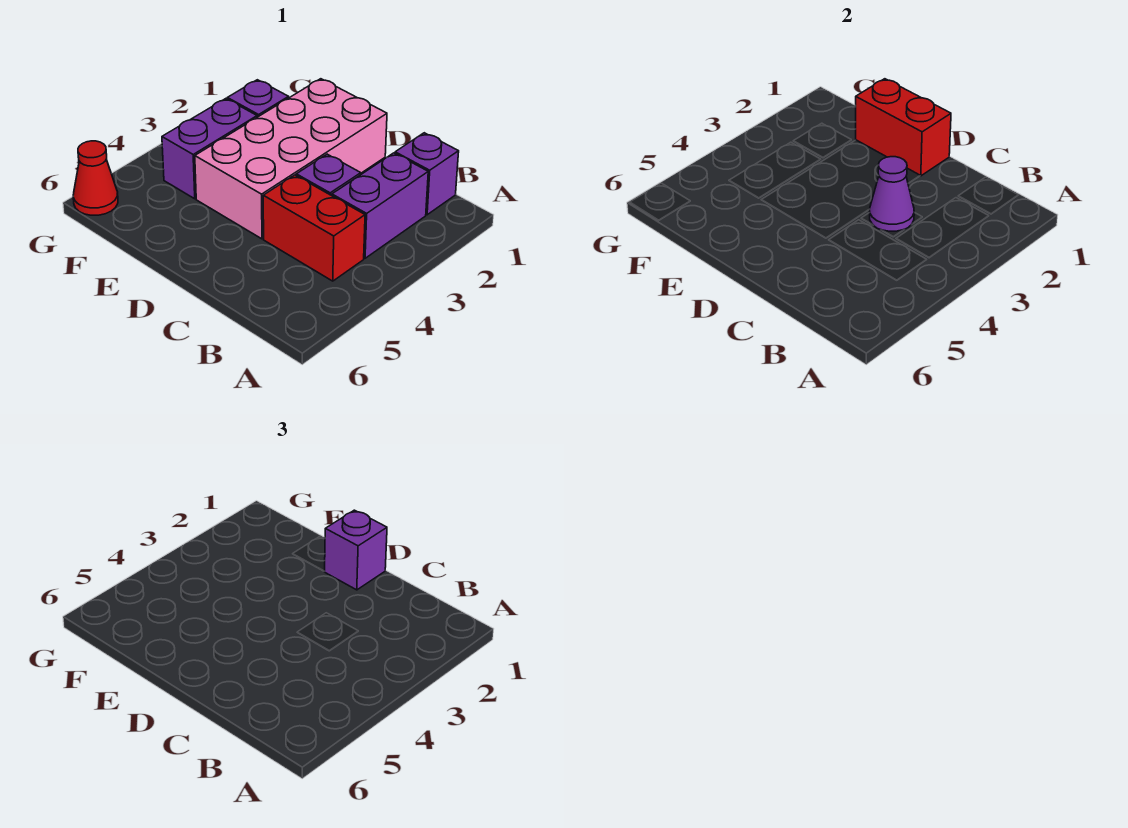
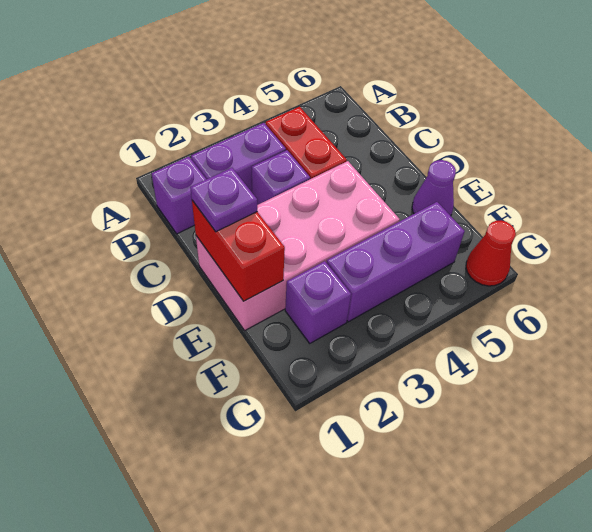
purple cone C3 level 2 -> purple cone E6 level 1
purple brick D1 level 3 -> purple plate D1 level 3
purple brick F3:F4 level 1 -> purple brick F3:F5 level 1

